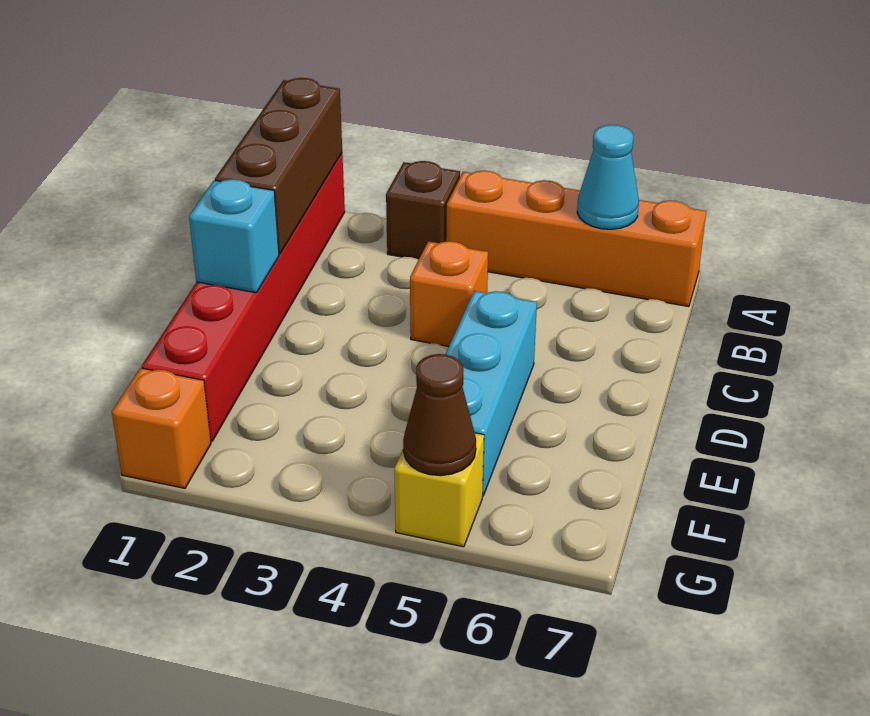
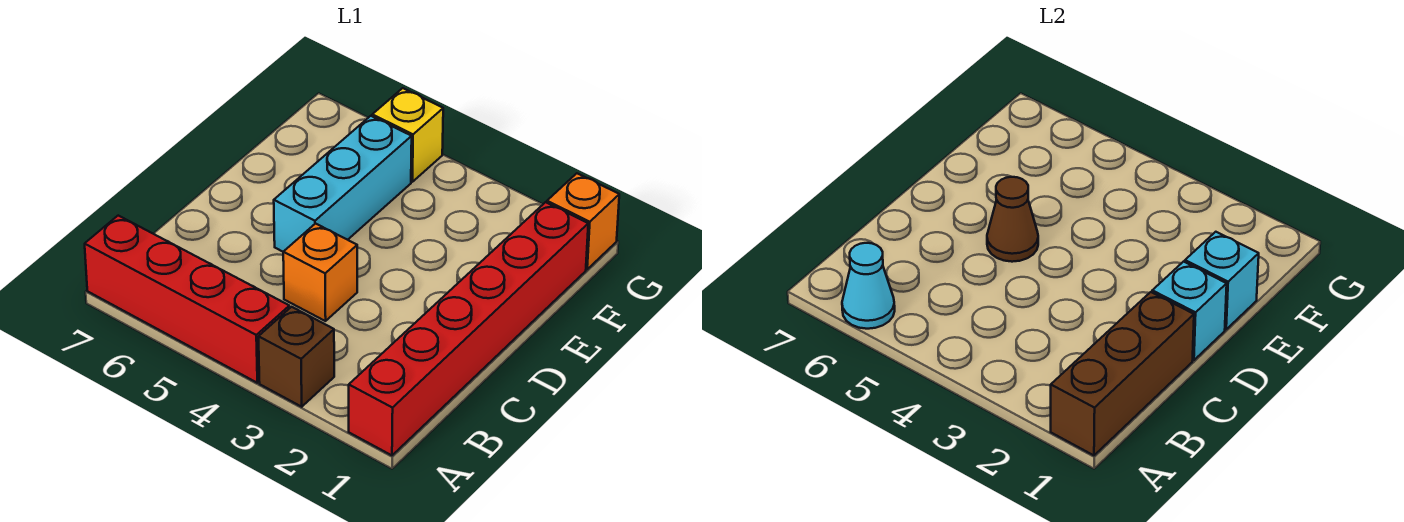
orange brick A4:A7 level 1 -> red brick A4:A7 level 1
none -> cyan brick E1 level 2
brown cone G5 level 2 -> brown cone D5 level 2

